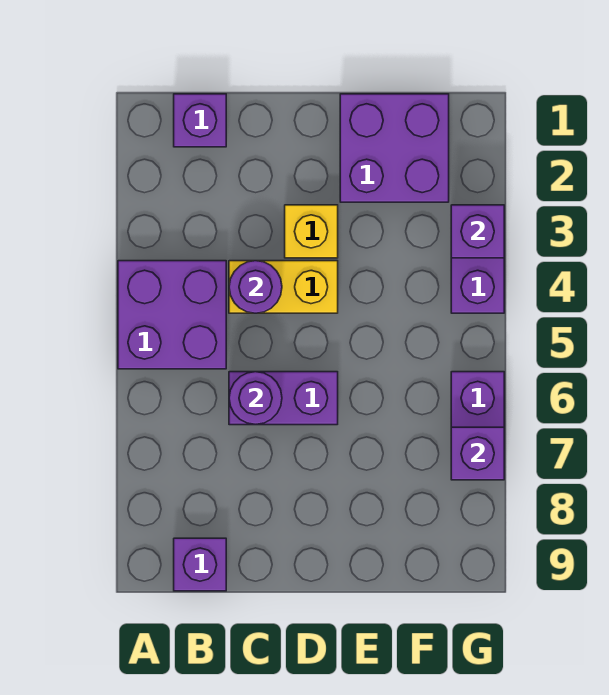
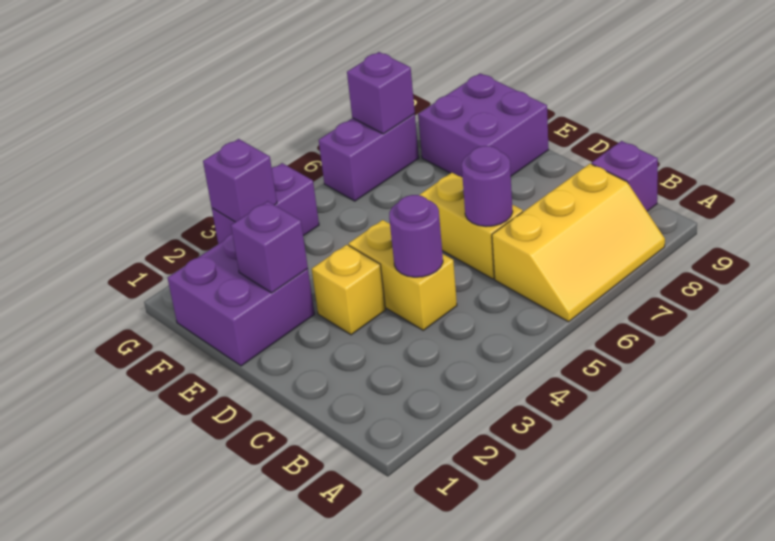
purple brick A4:B5 level 1 -> purple brick E8:F9 level 1
none -> yellow slope A6:B8 level 1 top B
purple brick B1 level 1 -> purple brick E2 level 2
purple brick C6:D6 level 1 -> yellow brick C6:D6 level 1

